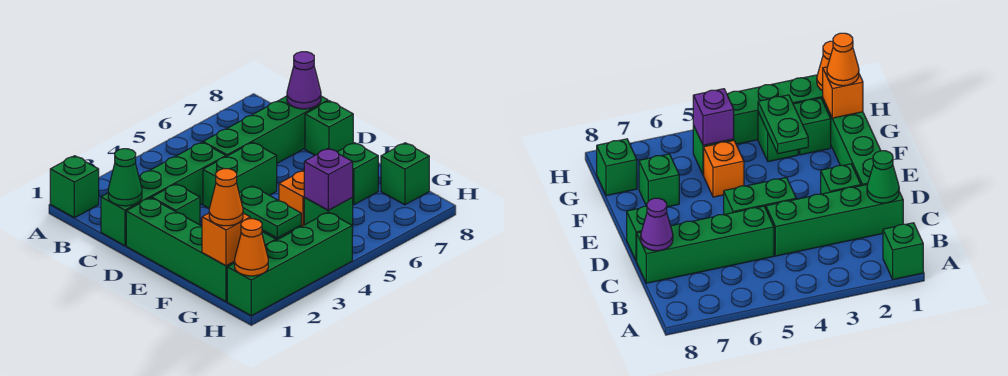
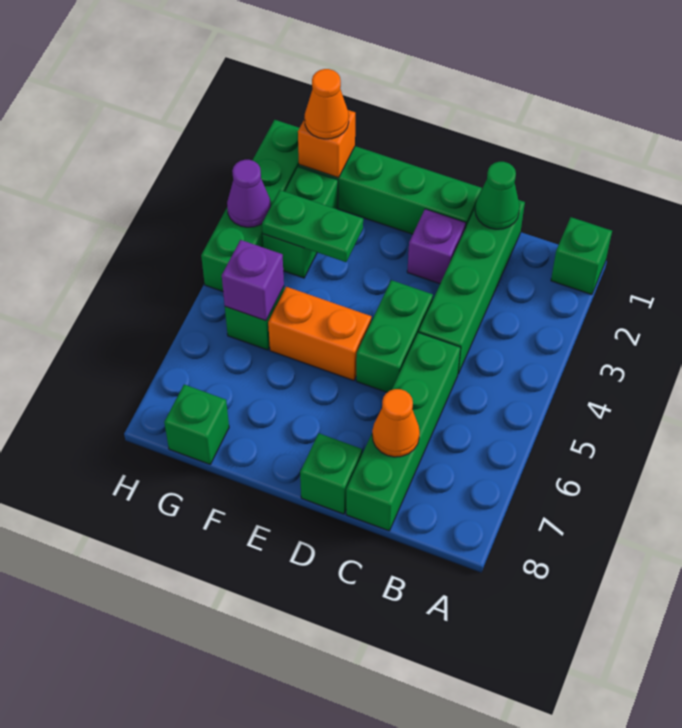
purple cone C8 level 2 -> purple cone H3 level 2
green brick D2 level 1 -> purple brick D2 level 1
orange brick F5 level 1 -> orange brick E5:F5 level 1
green brick F7 level 1 -> none
orange cone H1 level 2 -> orange cone C7 level 2

